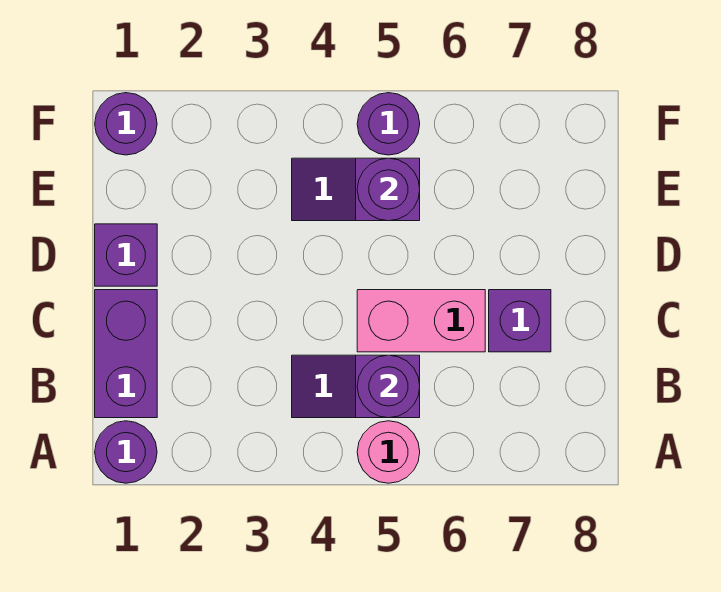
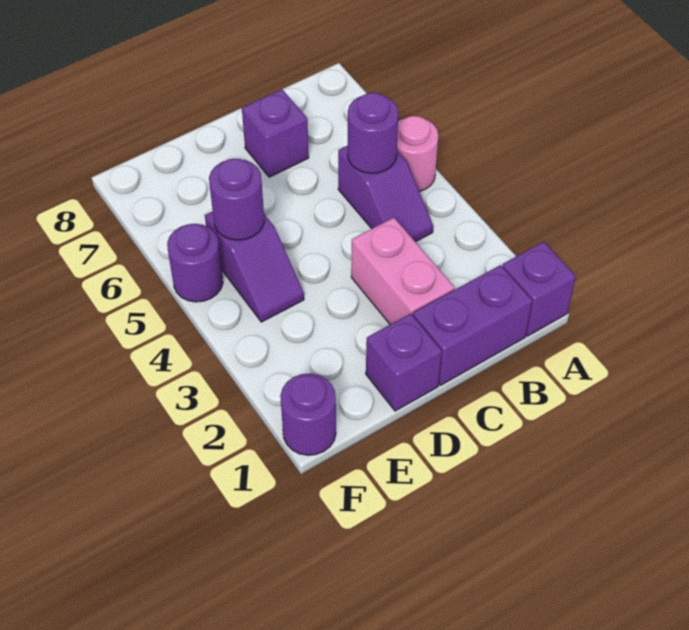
purple round brick A1 level 1 -> purple brick A1 level 1
pink brick C5:C6 level 1 -> pink brick C2:C3 level 1

